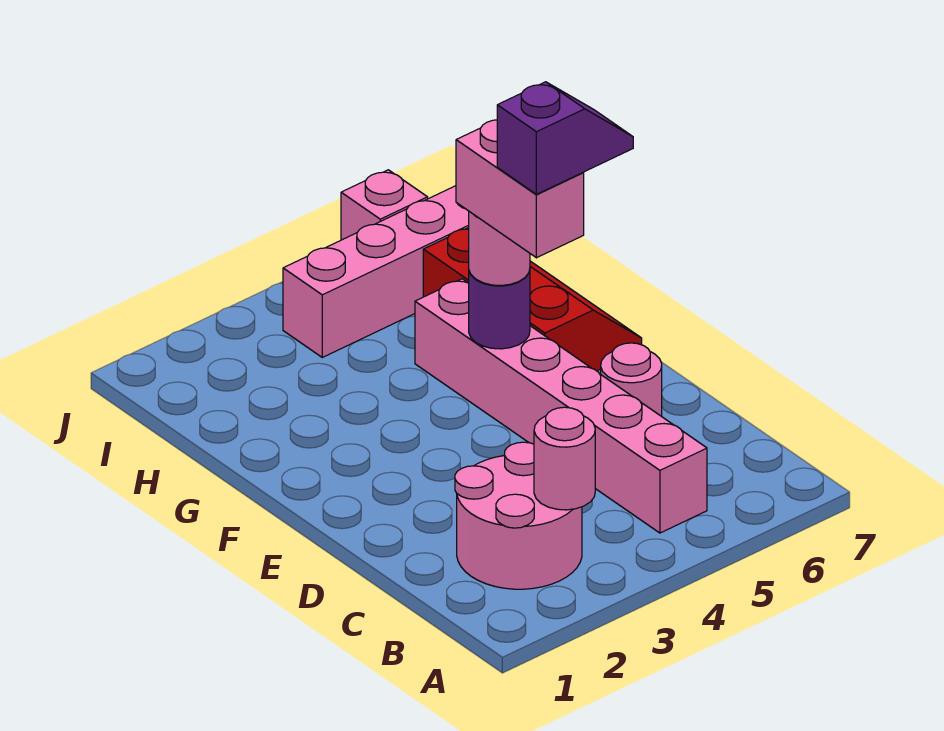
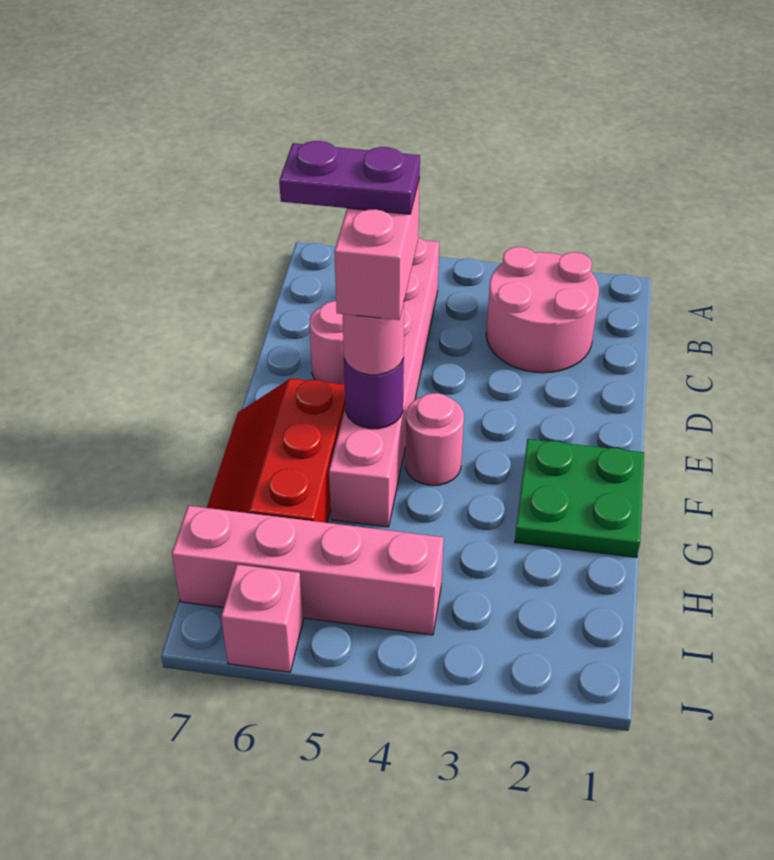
pink round brick B3 level 2 -> pink round brick F4 level 1
purple slope E5:E6 level 5 top 5 -> purple plate E5:E6 level 5
none -> green plate F1:G2 level 1

